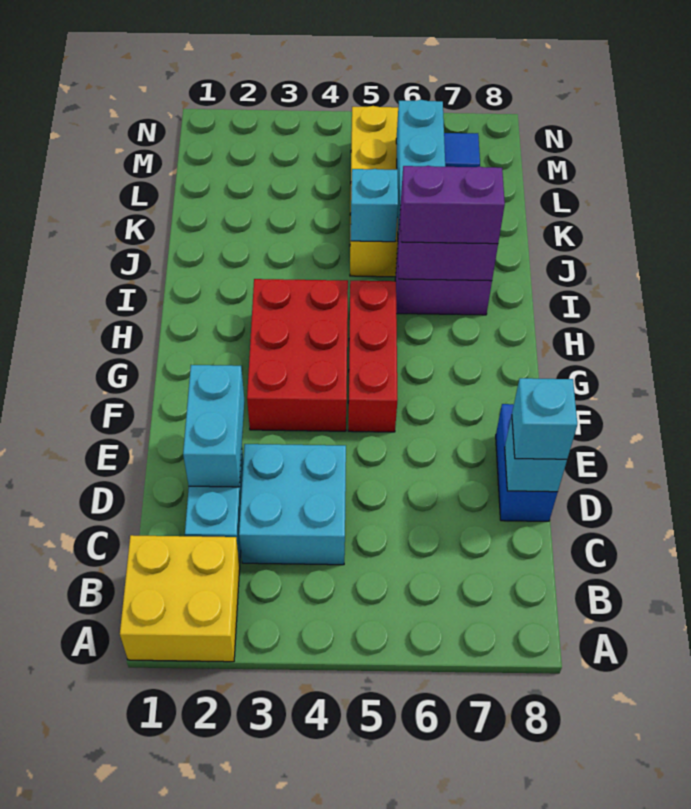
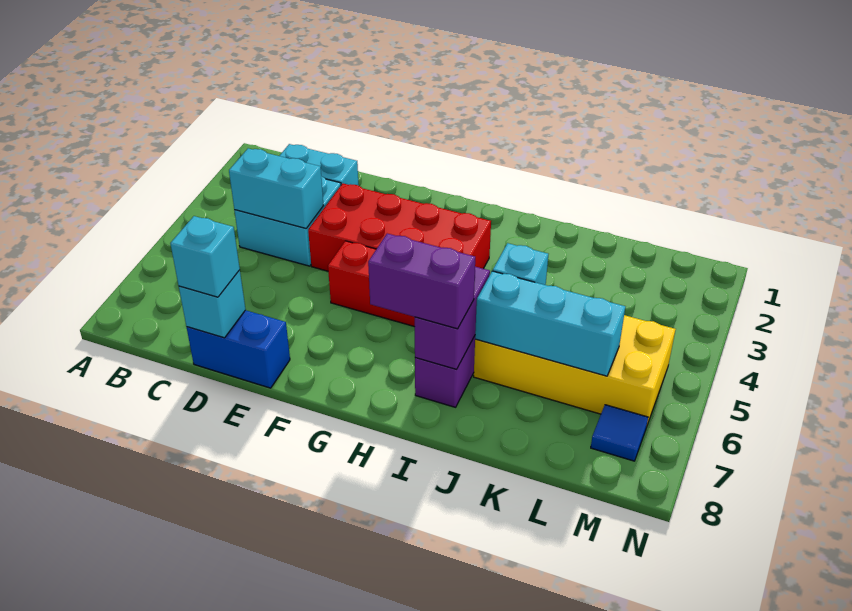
yellow brick A1:B2 level 1 -> none
cyan brick D2:E2 level 2 -> cyan brick C4:D4 level 2
red brick F3:H4 level 1 -> red brick E3:H4 level 1
purple brick I6:I7 level 3 -> purple brick H7:I7 level 3

